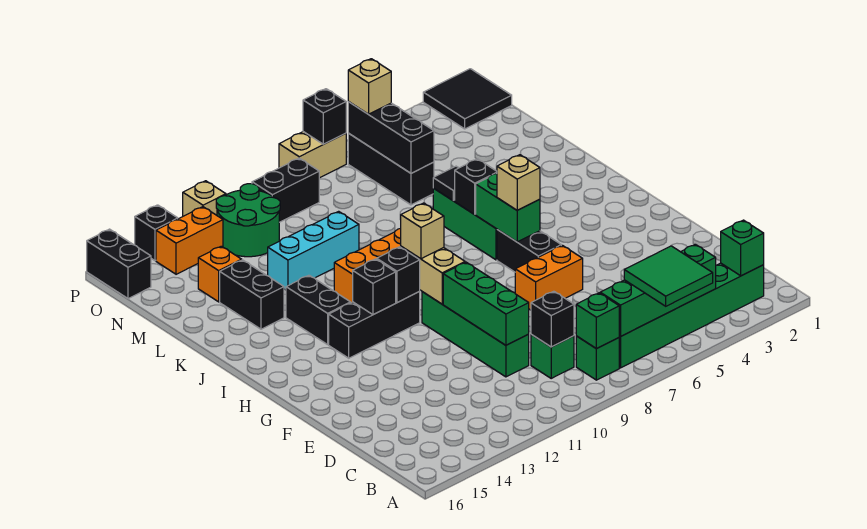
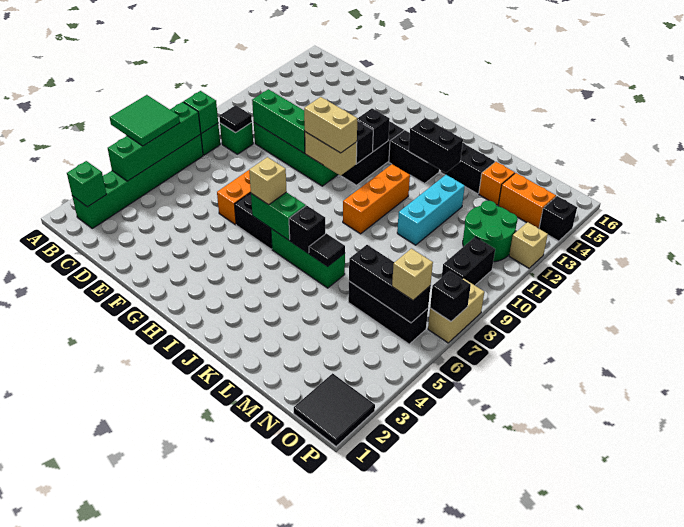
black brick C9 level 2 -> black tile C9 level 2
tan brick H10 level 3 -> tan brick G10:H10 level 3
orange brick O13:O14 level 1 -> orange brick N14:O14 level 1
black brick O16:P16 level 1 -> black brick J13:K13 level 2

